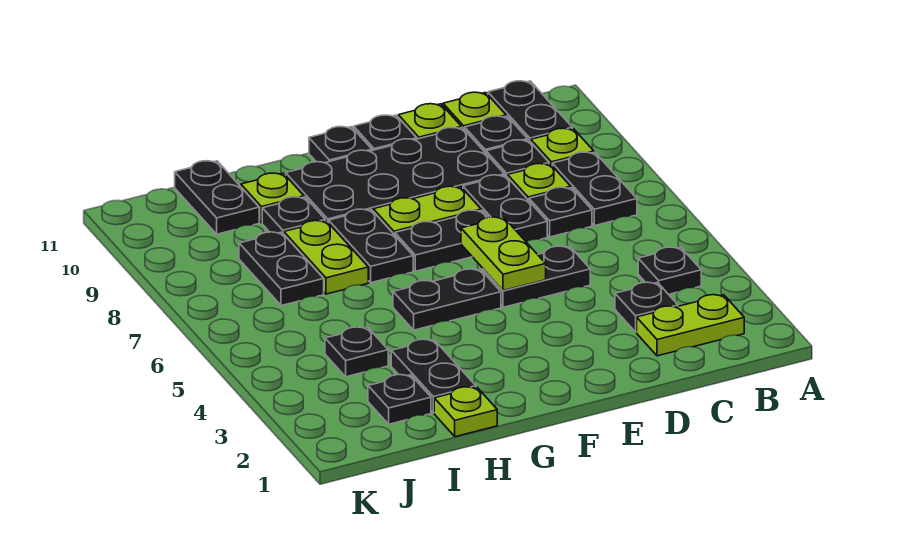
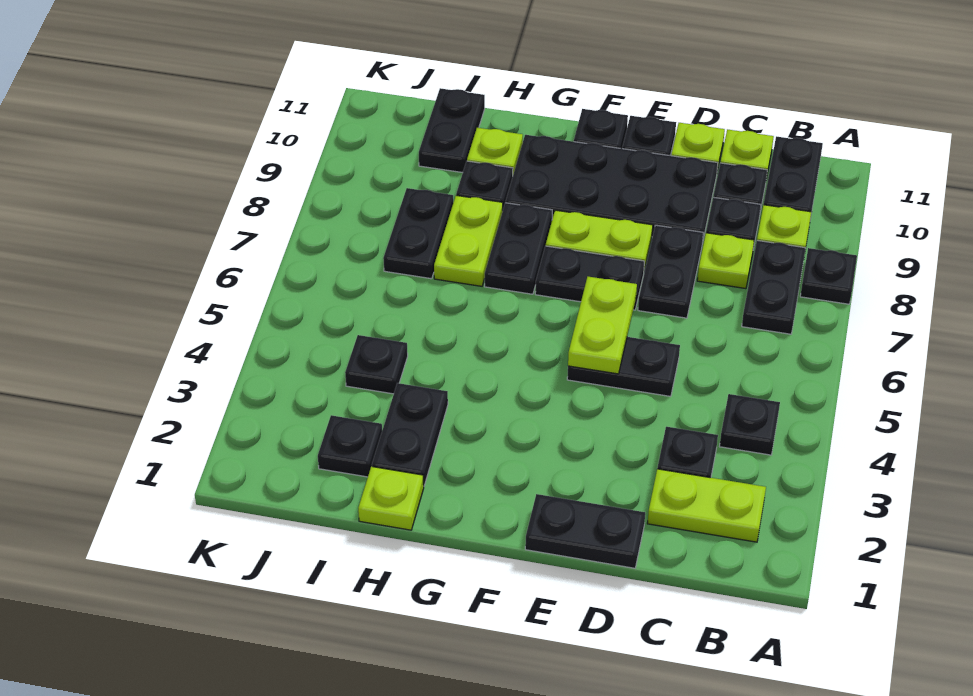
black plate C7 level 1 -> black plate A8 level 1
black plate F5:G5 level 1 -> black plate D1:E1 level 1

